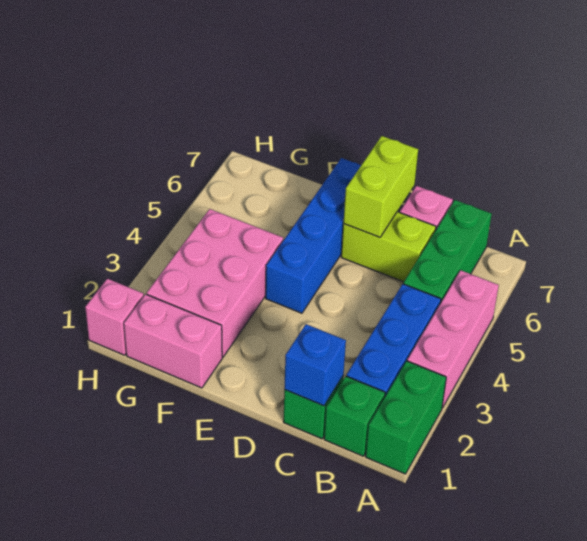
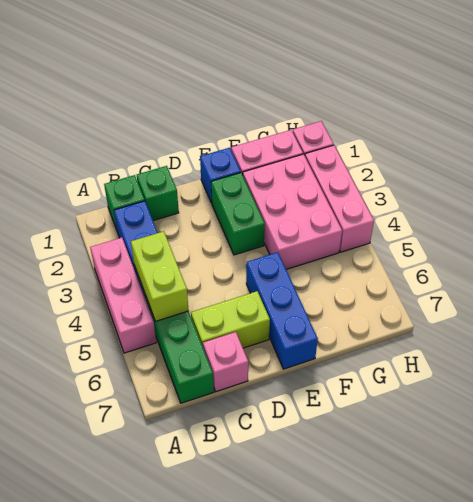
green brick A1:A2 level 1 -> green brick E2:E3 level 1
blue brick C1 level 2 -> blue brick E1 level 1
lime brick D6:D7 level 2 -> lime brick B4:B5 level 2
blue brick E4:E7 level 1 -> blue brick E5:E7 level 1
none -> pink brick H2:H4 level 1

